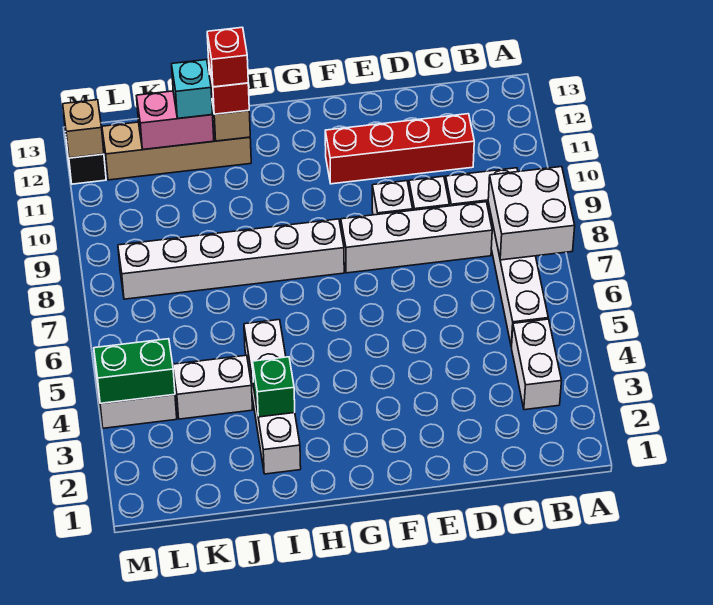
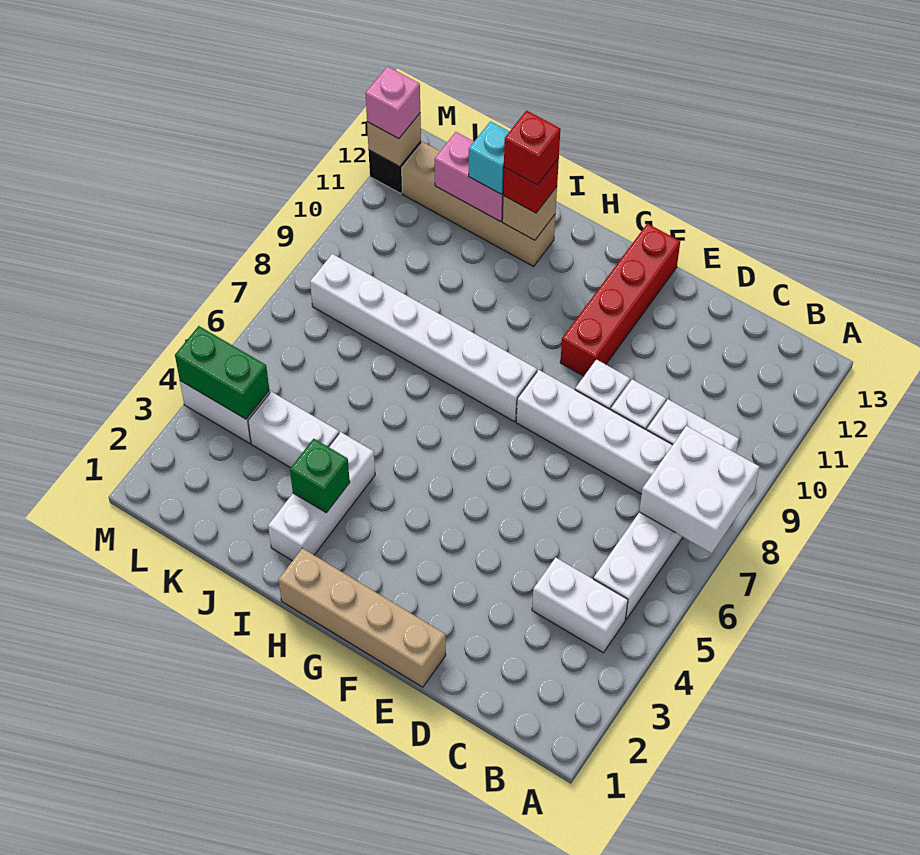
white brick B3:B4 level 1 -> white brick B4:C4 level 1
red brick C11:F11 level 1 -> red brick F10:F13 level 1
none -> tan brick E1:H1 level 1
white brick I2:I5 level 1 -> white brick I2:I4 level 1
none -> pink brick M12 level 3

